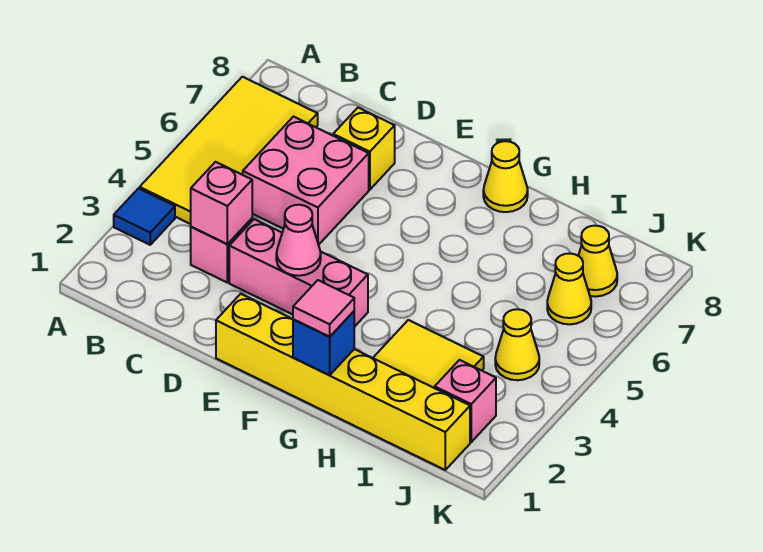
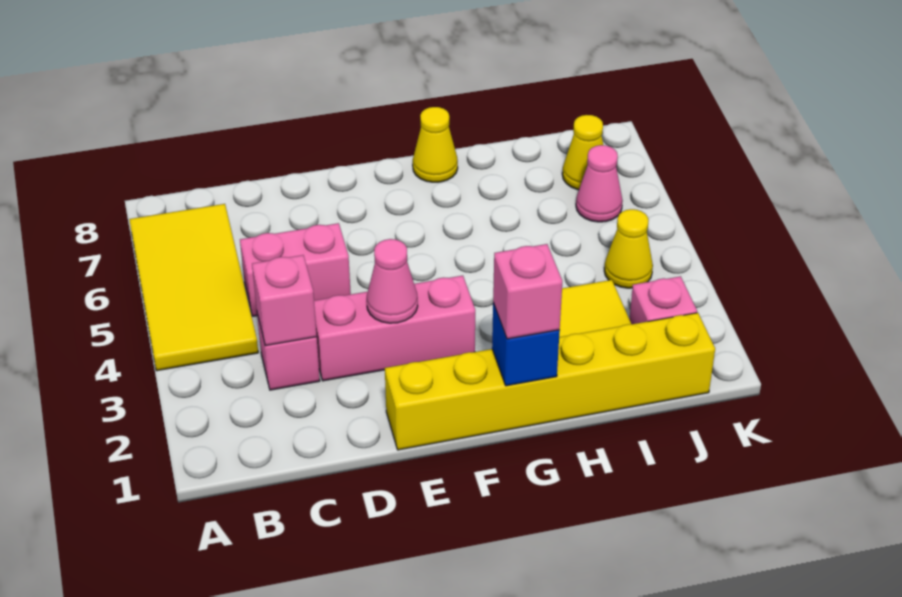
blue tile A3 level 1 -> none
pink brick C5:D6 level 1 -> pink brick C5:D5 level 1
yellow brick D7 level 1 -> none
pink tile G1 level 3 -> pink brick G1 level 3
yellow cone J6 level 1 -> pink cone J6 level 1

